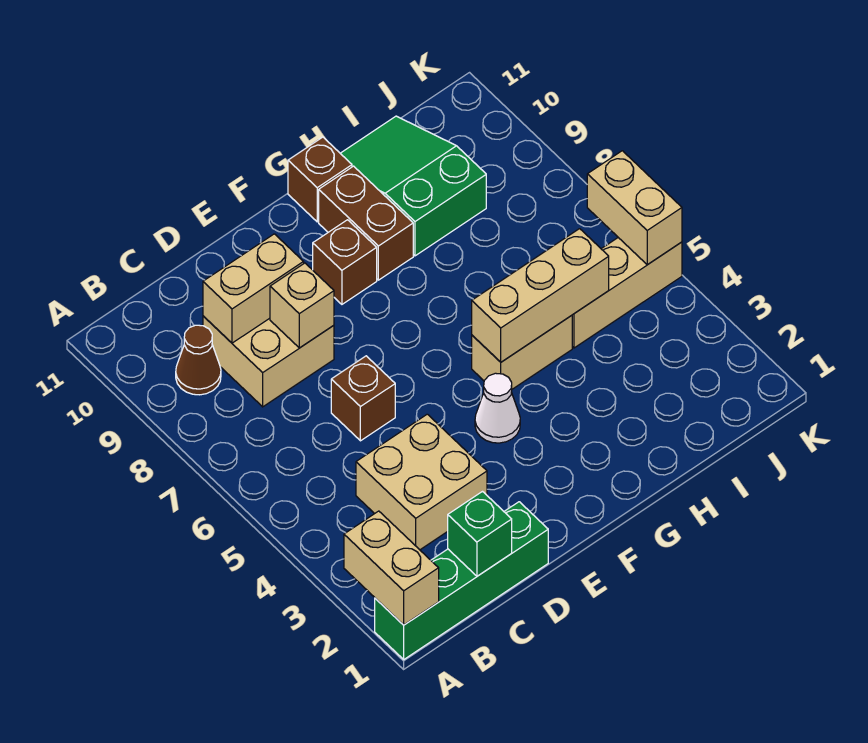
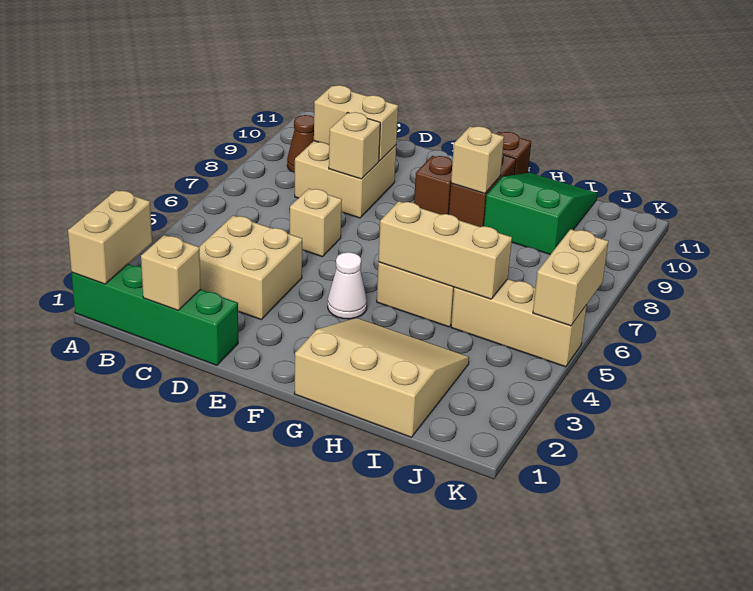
green brick C1 level 2 -> tan brick C1 level 2
brown brick D6 level 1 -> tan brick D6 level 1
none -> tan slope G1:I3 level 1 top 1
none -> tan brick G9 level 2

